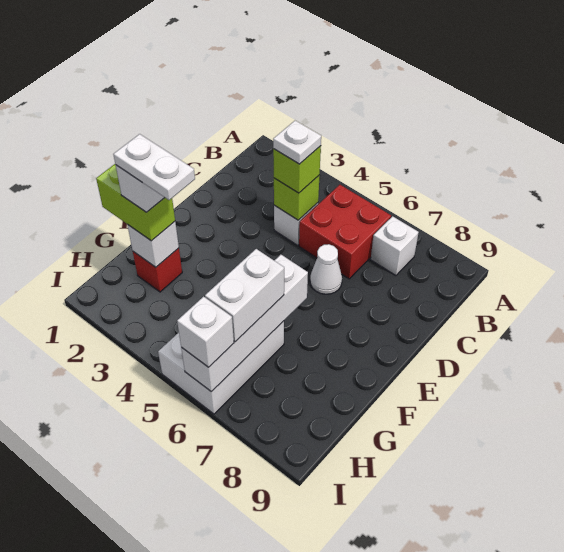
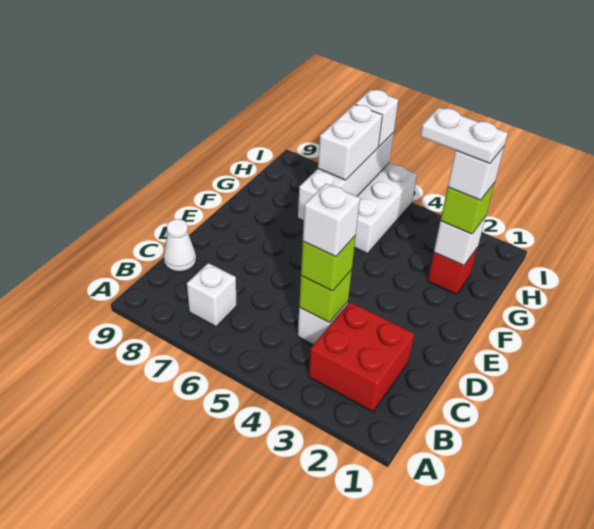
red brick B5:C6 level 1 -> red brick B2:C3 level 1
white plate C4 level 4 -> white brick C4 level 4
white cone D6 level 1 -> white cone C9 level 1
lime brick G1:G2 level 3 -> lime brick G2 level 3

